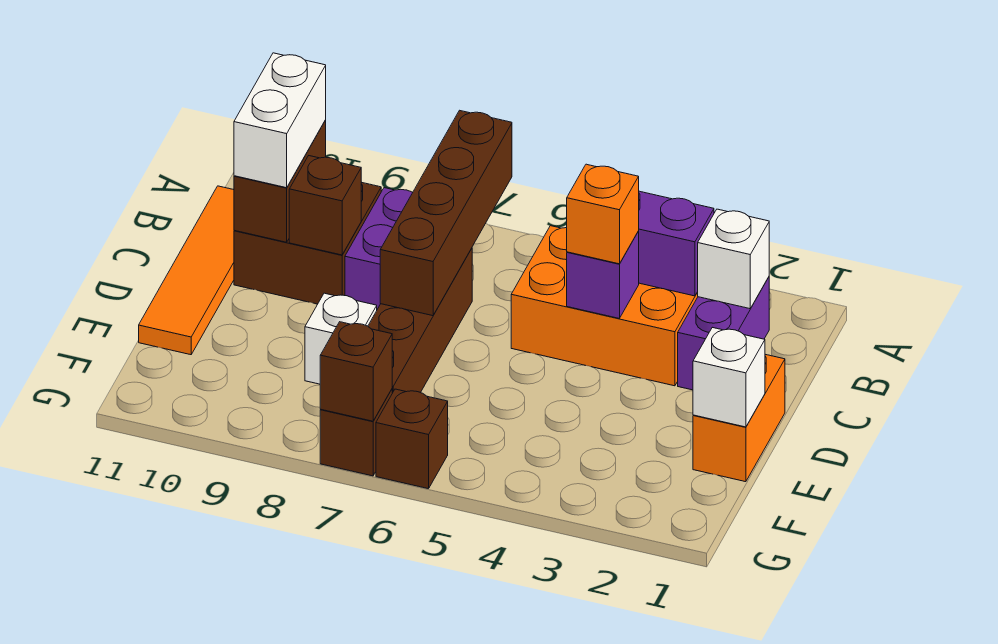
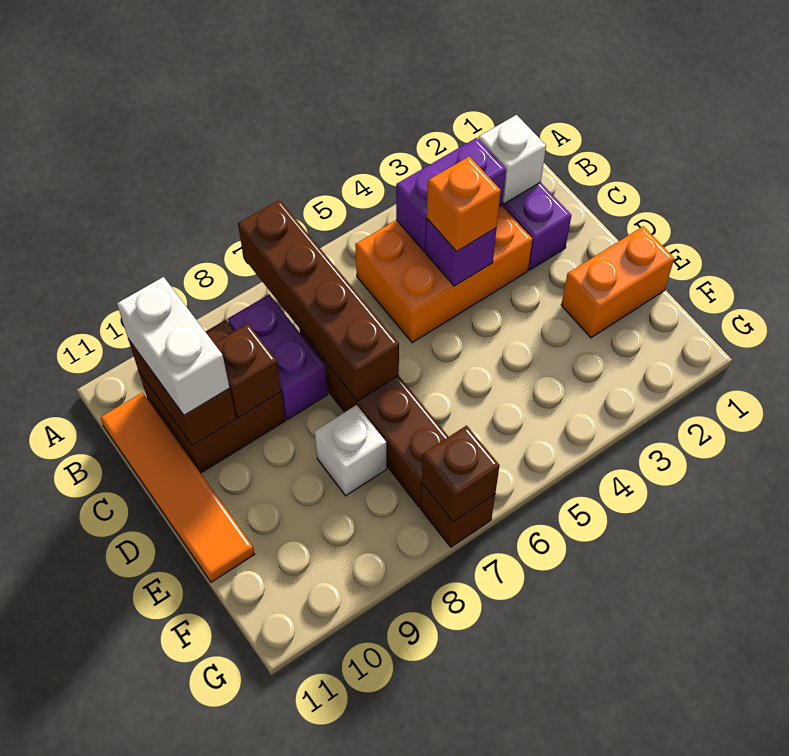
orange brick D1:E1 level 1 -> orange brick E1:E2 level 1
white brick E1 level 2 -> none
brown brick G6 level 1 -> none

